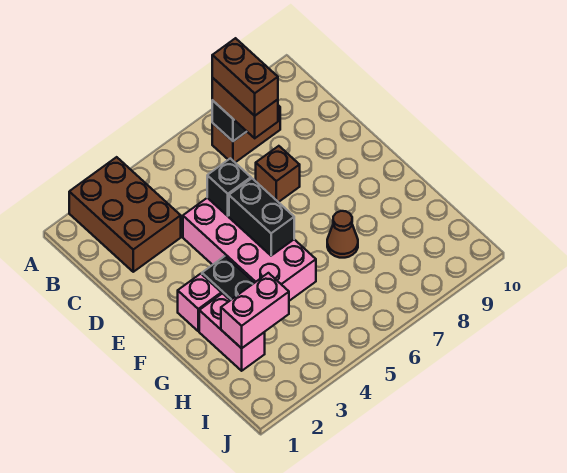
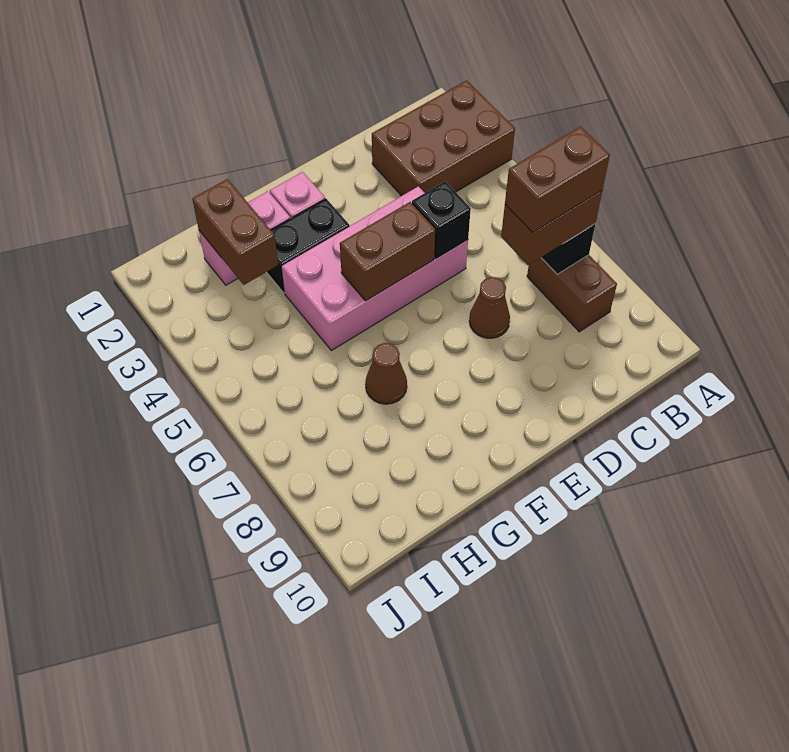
brown brick D7 level 1 -> brown cone D7 level 1
black brick E5:F5 level 2 -> brown brick E5:F5 level 2
pink brick H2:H3 level 2 -> brown brick H2:H3 level 2

